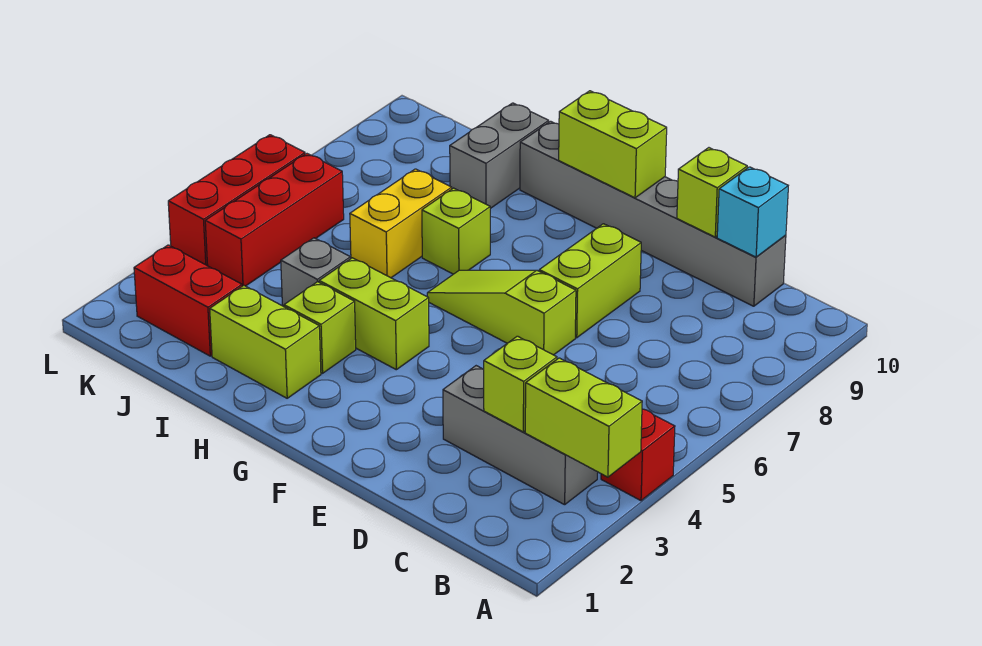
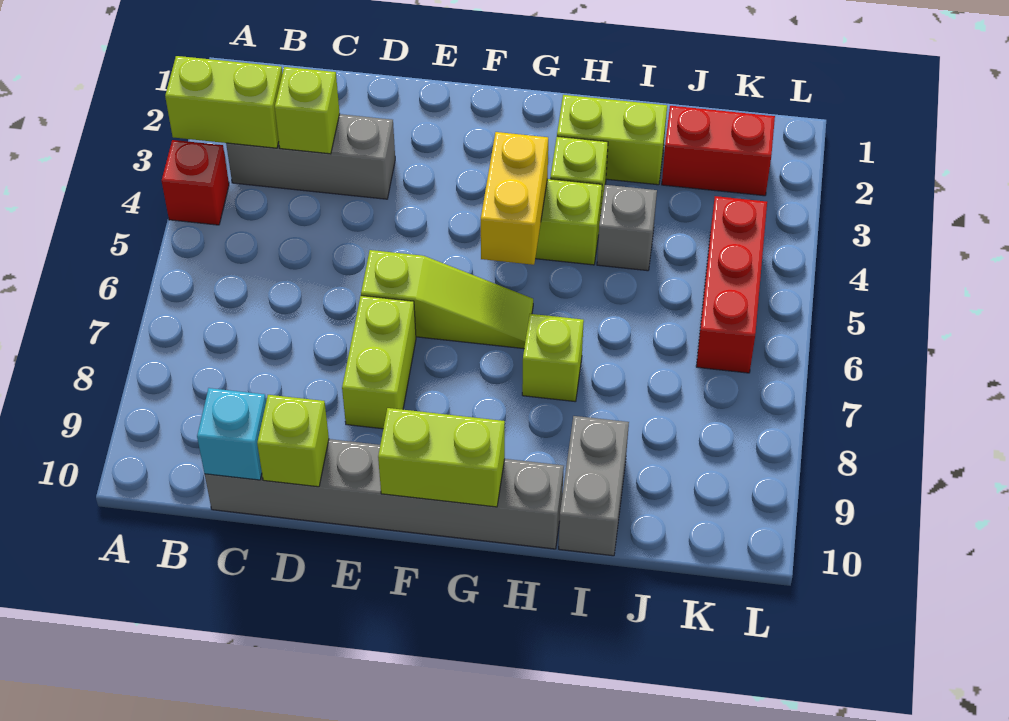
yellow brick I6:I7 level 1 -> yellow brick G4:G5 level 2
red brick L4:L6 level 1 -> none

